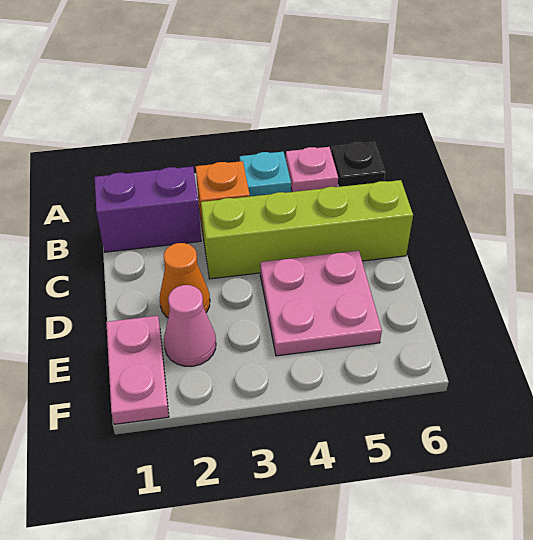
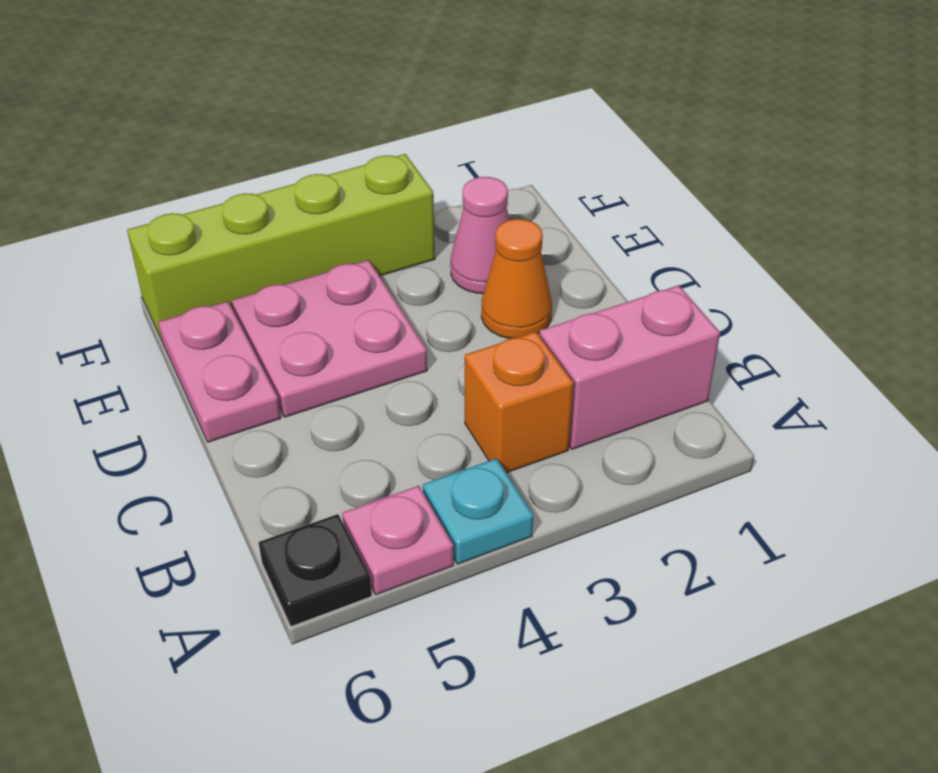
purple brick B1:B2 level 1 -> pink brick B1:B2 level 1
lime brick C3:C6 level 1 -> lime brick F3:F6 level 1
pink plate E1:F1 level 1 -> pink plate D6:E6 level 1

